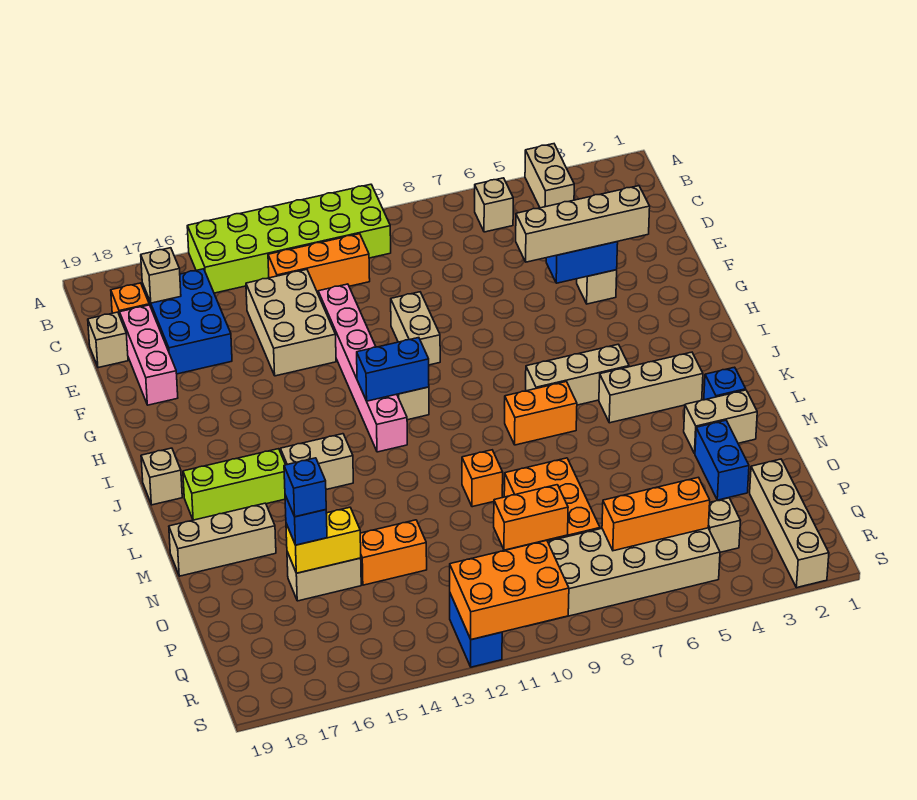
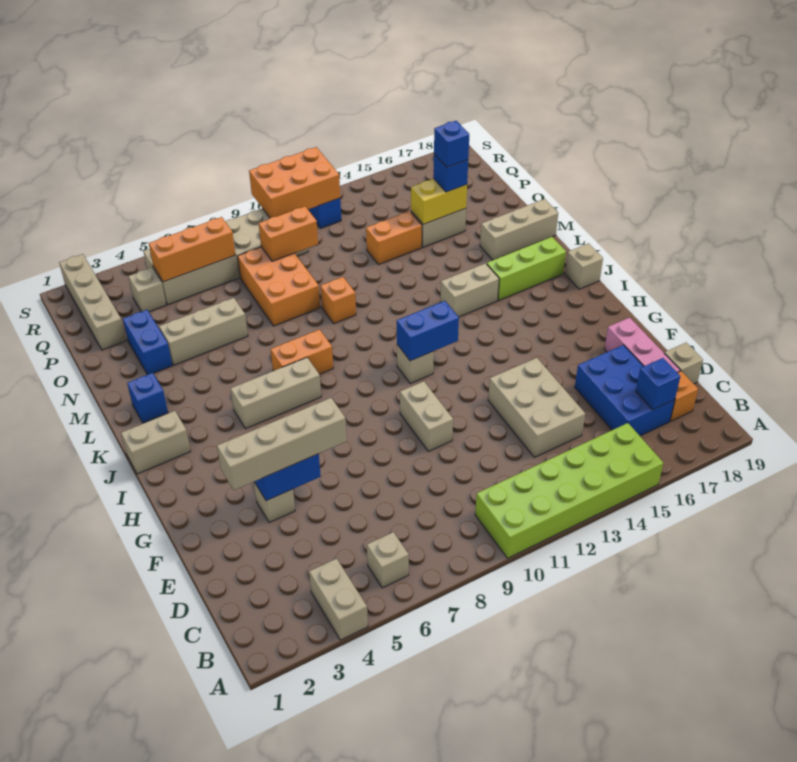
orange brick C11:C13 level 1 -> none
tan brick C17 level 2 -> blue brick C17 level 2
pink brick E12:J12 level 1 -> none
tan brick K3:K5 level 1 -> tan brick N4:N6 level 1
tan brick M2:M3 level 1 -> tan brick J1:J2 level 1

